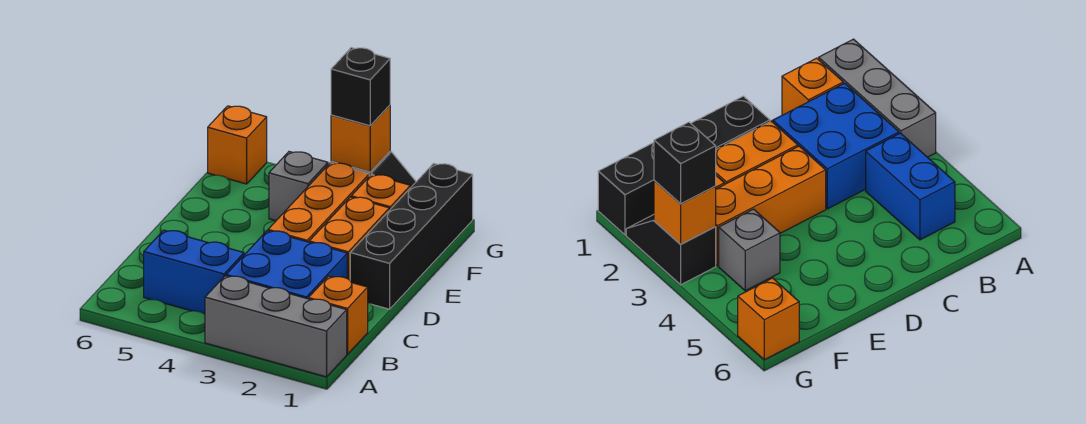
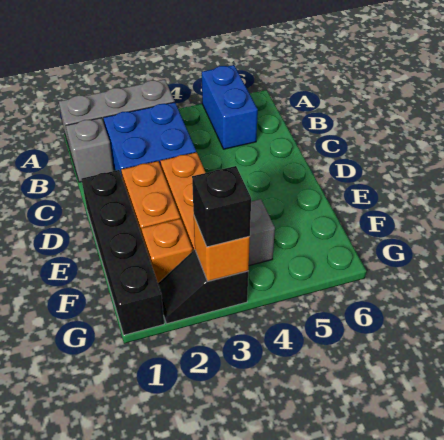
orange brick B1 level 1 -> grey brick B1 level 1
blue brick B4:B5 level 1 -> blue brick A5:B5 level 1
orange brick G6 level 1 -> none

